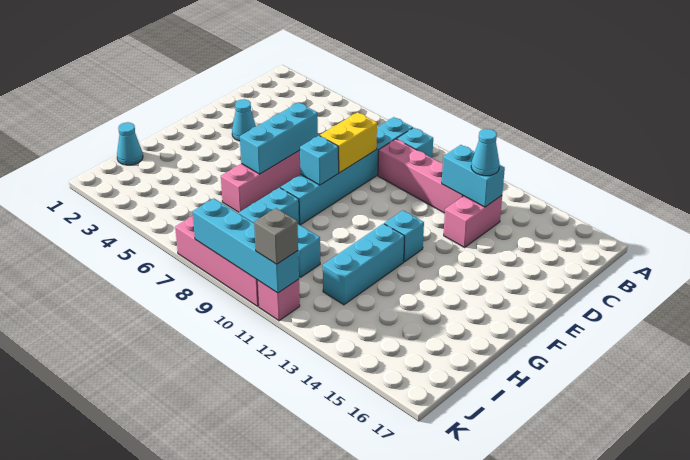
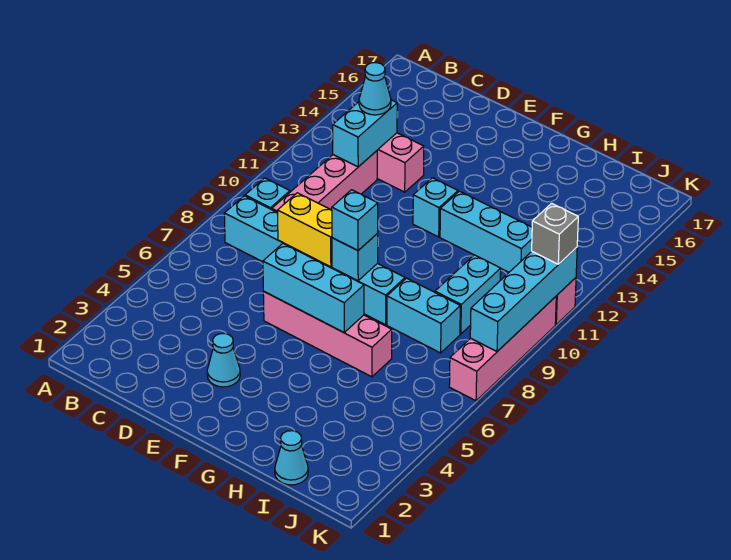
none -> cyan brick F8 level 3

